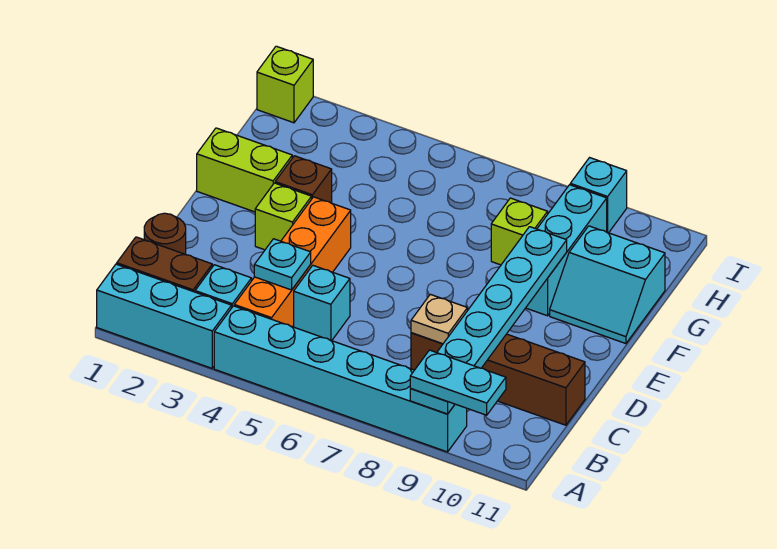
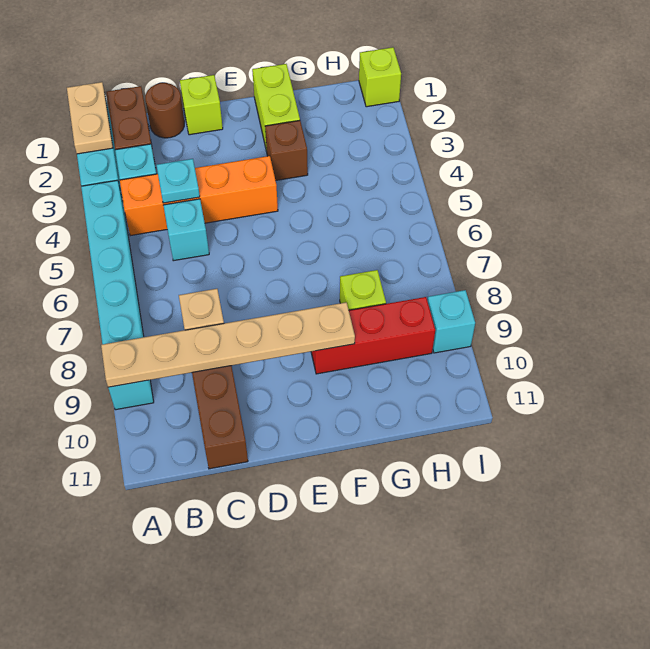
none -> tan plate A1:A2 level 2
cyan plate A9:F9 level 2 -> tan plate A9:F9 level 2
cyan plate A9:A10 level 3 -> none
lime brick E3 level 1 -> lime brick D1 level 1
cyan brick F9:H9 level 1 -> red brick F9:H9 level 1
cyan slope F10:G11 level 1 top G -> none

